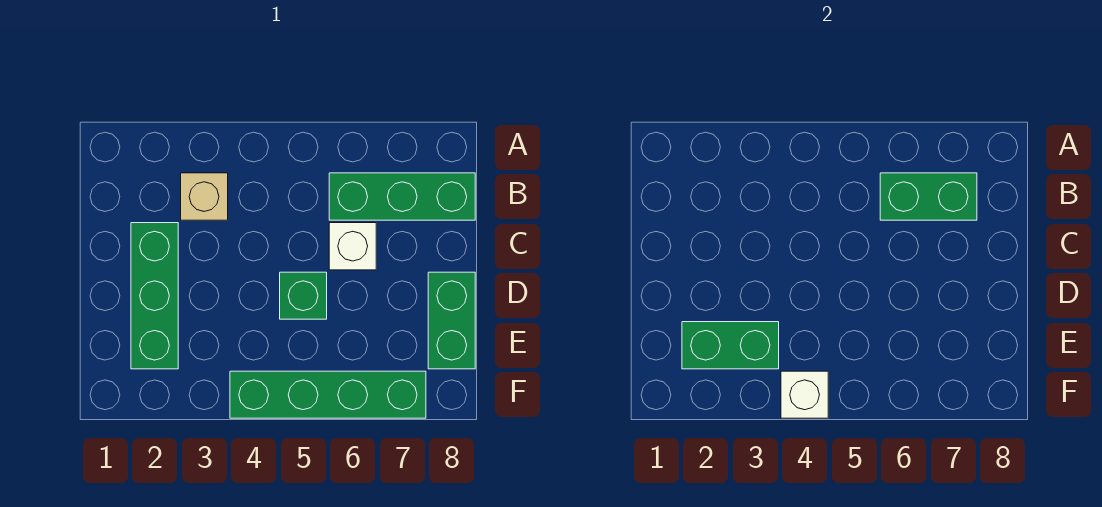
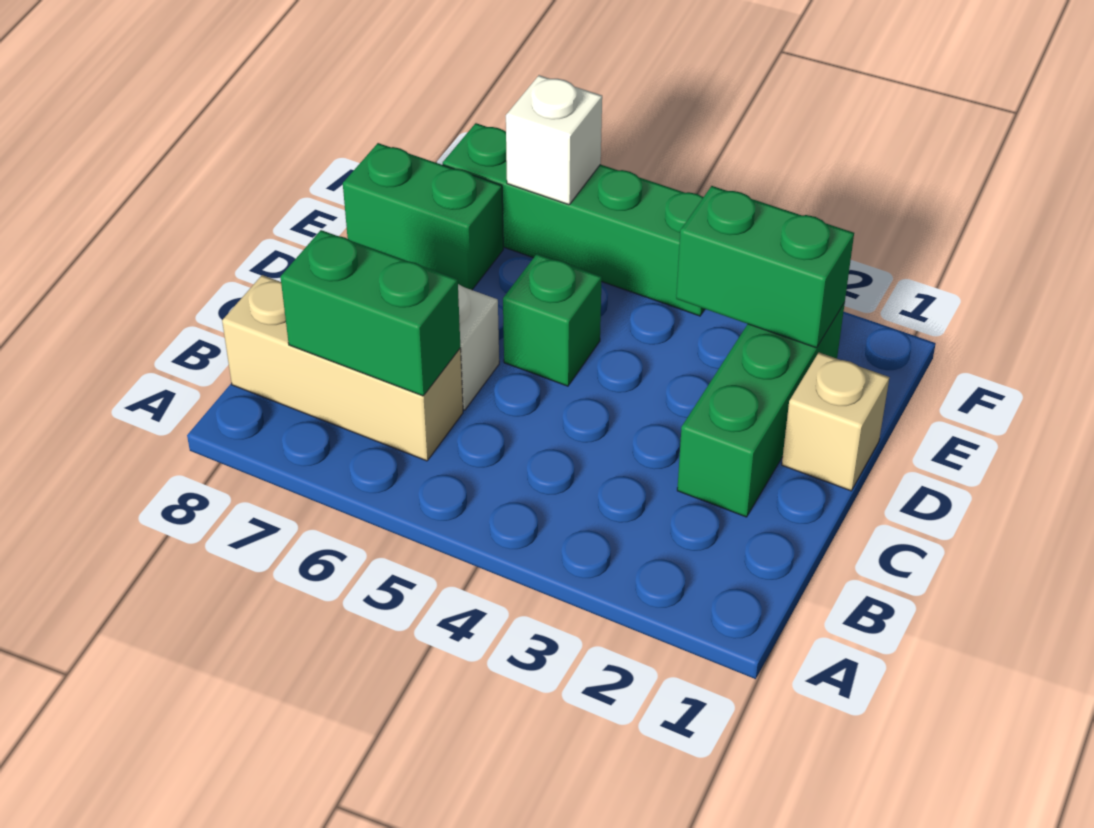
tan brick B3 level 1 -> tan brick D1 level 1
green brick B6:B8 level 1 -> tan brick B6:B8 level 1
green brick D8:E8 level 1 -> green brick E7:E8 level 1
white brick F4 level 2 -> white brick F6 level 2

